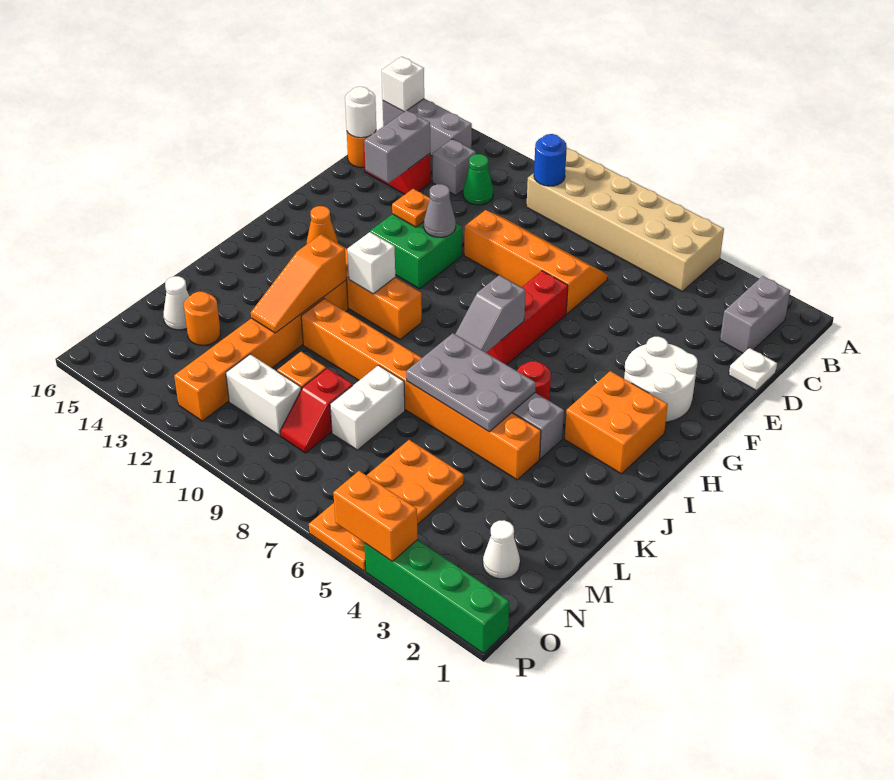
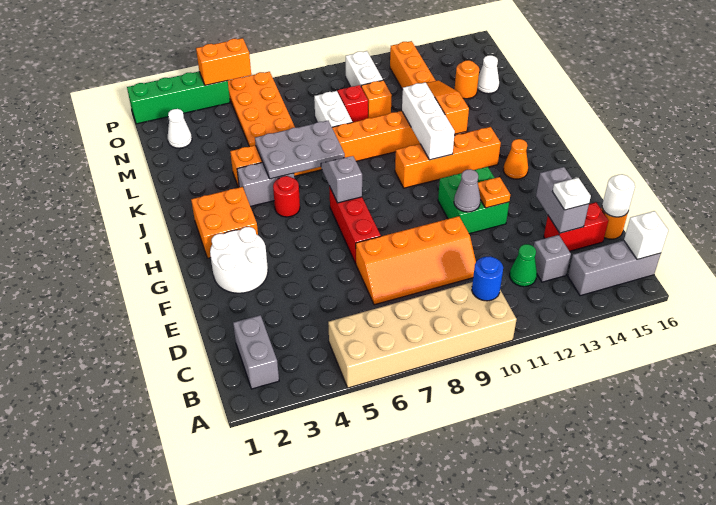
white plate D1 level 1 -> white plate D14 level 3
white brick I11 level 2 -> white brick I11:K11 level 2
white brick N10:N11 level 1 -> white brick N10:O10 level 1

